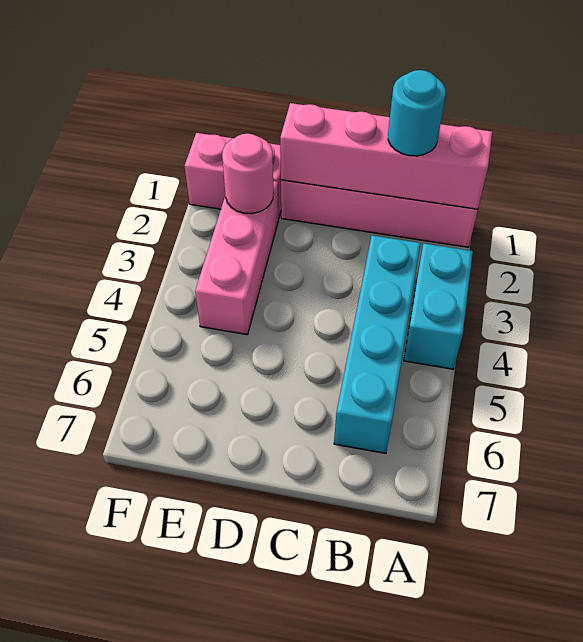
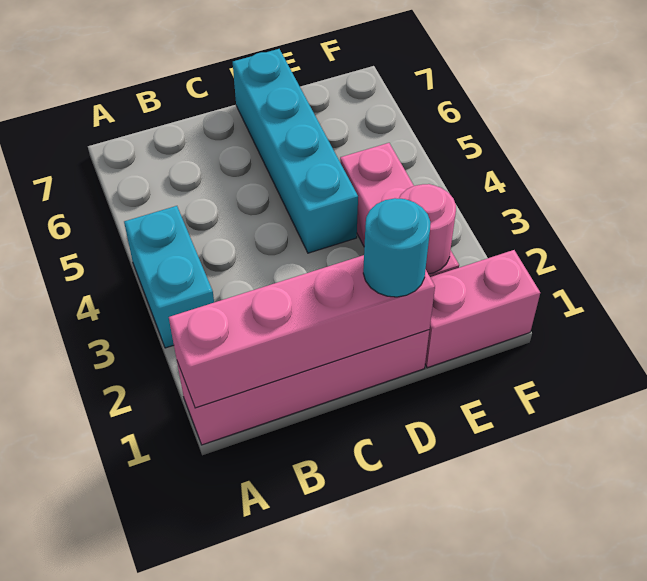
cyan round brick B1 level 3 -> cyan round brick D1 level 3
cyan brick B3:B6 level 1 -> cyan brick D4:D7 level 1

